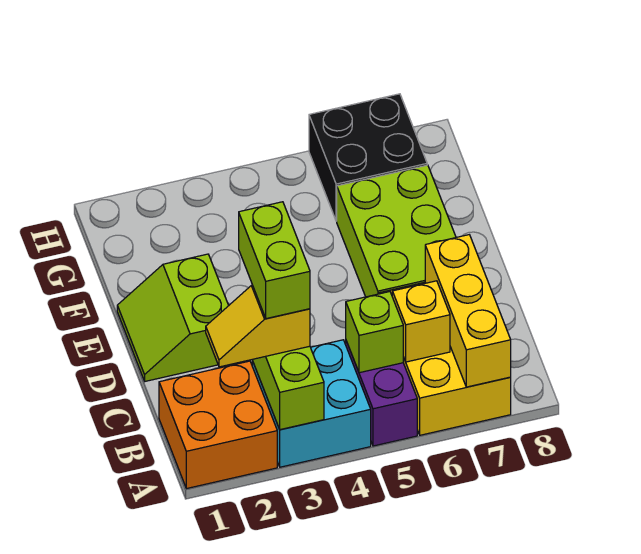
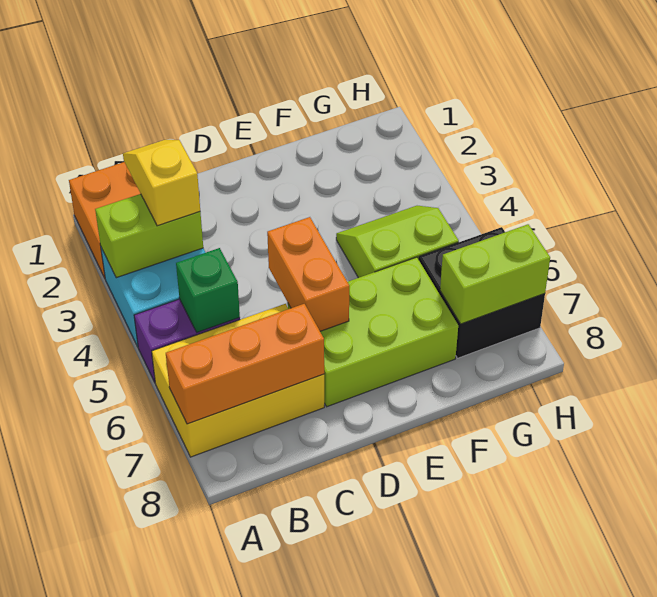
yellow brick A7:C7 level 2 -> orange brick A7:C7 level 2
lime brick B3:C3 level 4 -> lime brick G7:H7 level 2
lime brick B5 level 2 -> green brick B5 level 2
yellow brick B6 level 2 -> none
lime slope D1:E2 level 1 top 2 -> lime slope F4:G5 level 1 top 5
none -> orange brick D5:D6 level 2

